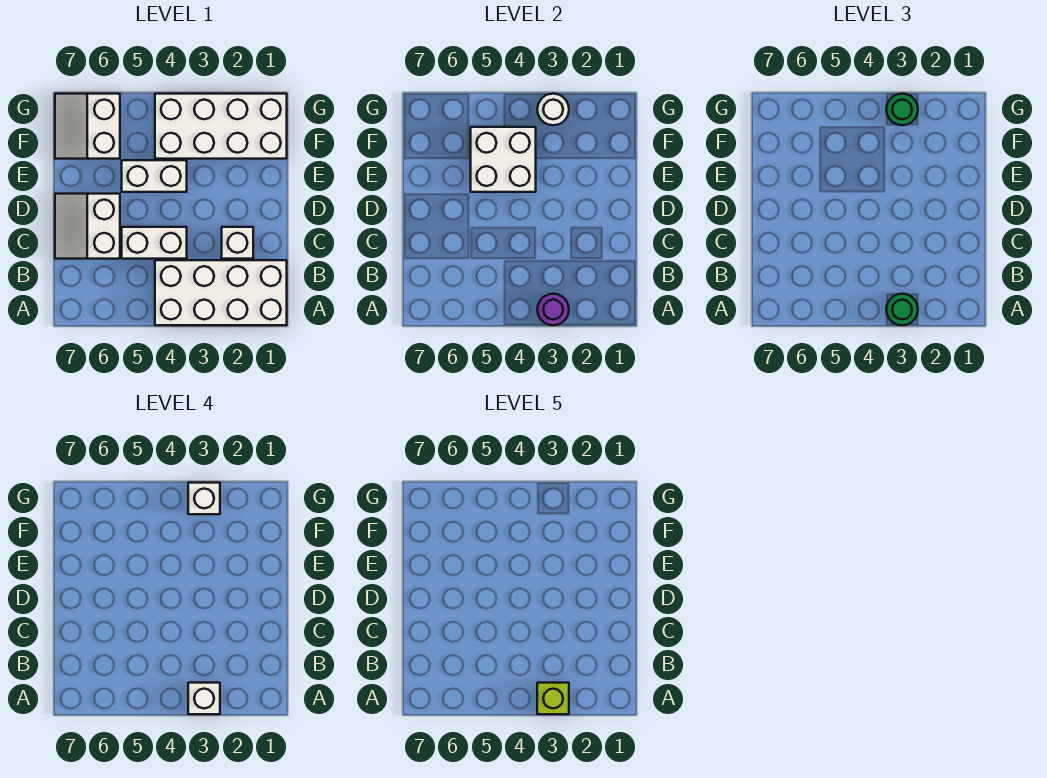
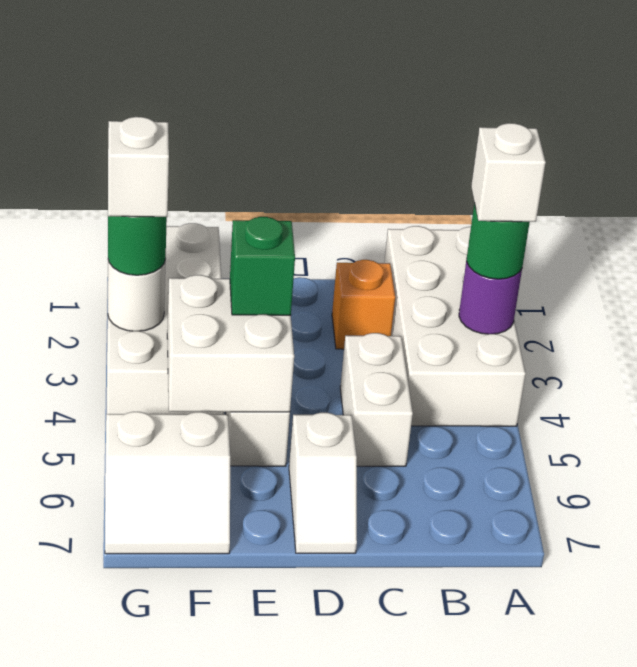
lime brick A3 level 5 -> none
white brick C2 level 1 -> orange brick C2 level 1
white slope C6:D7 level 1 top 6 -> white slope D6:D7 level 1 top 6
none -> green brick E4 level 3

